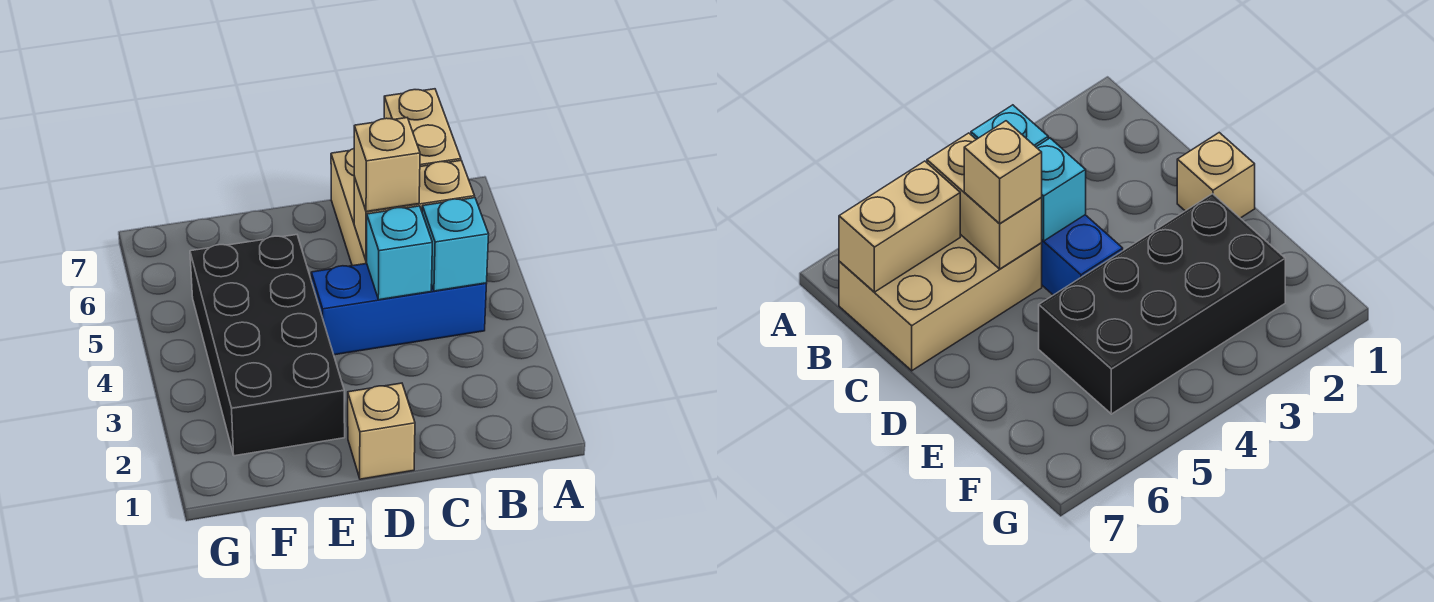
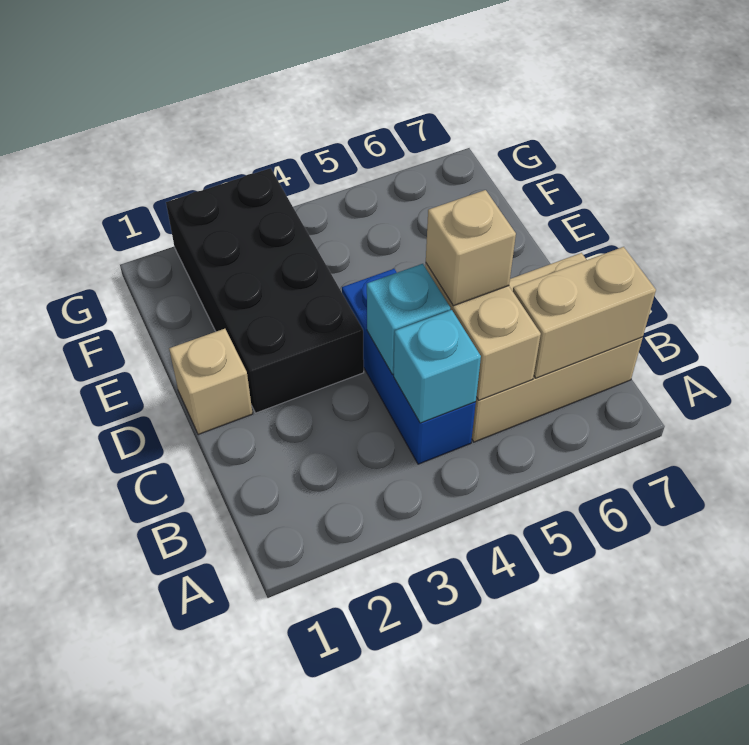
black brick E2:F5 level 1 -> black brick D2:G3 level 1

